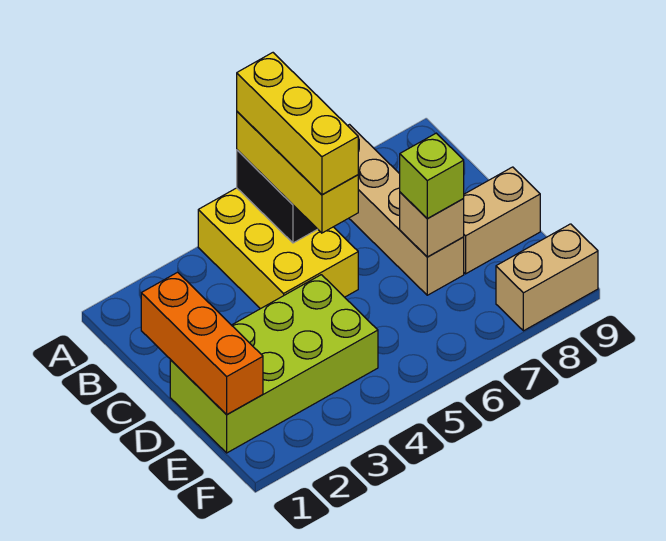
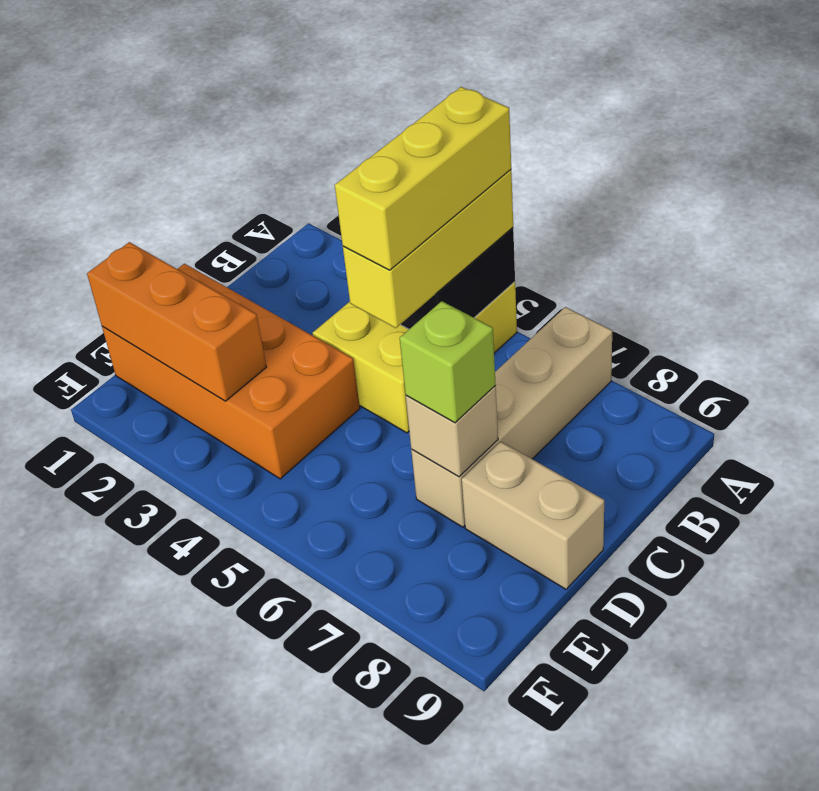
orange brick C1:E1 level 2 -> orange brick E1:E3 level 2
lime brick D1:E4 level 1 -> orange brick D1:E4 level 1
tan brick F8:F9 level 1 -> none

